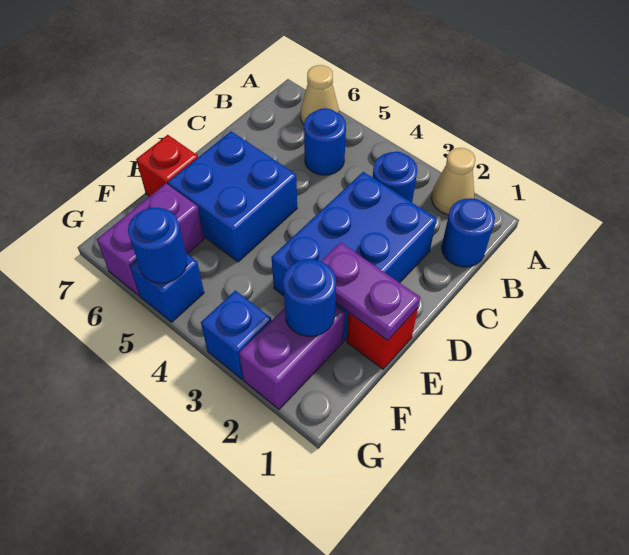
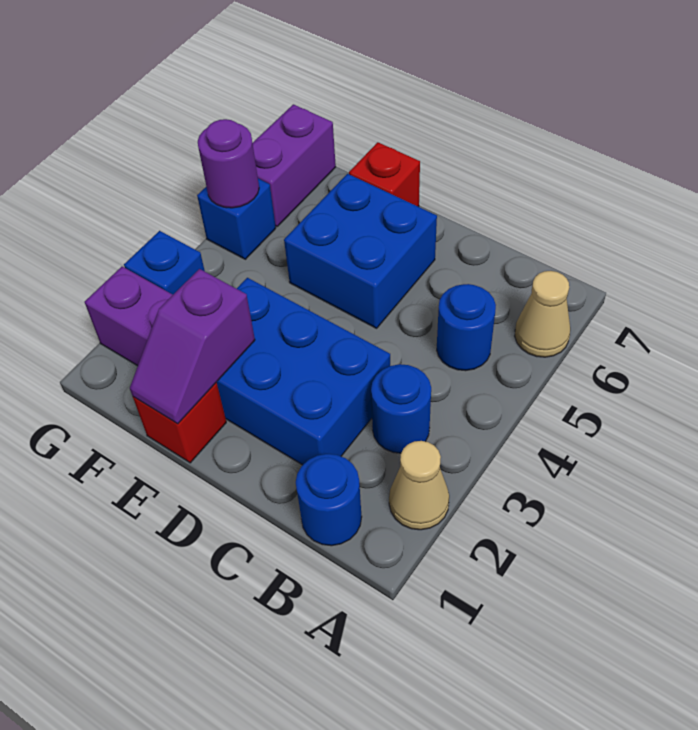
purple plate E1:E2 level 2 -> purple slope E1:E2 level 2 top 2
blue round brick F2 level 2 -> none
purple brick F6:G6 level 1 -> purple brick G6:G7 level 1
blue round brick G5 level 2 -> purple round brick G5 level 2

